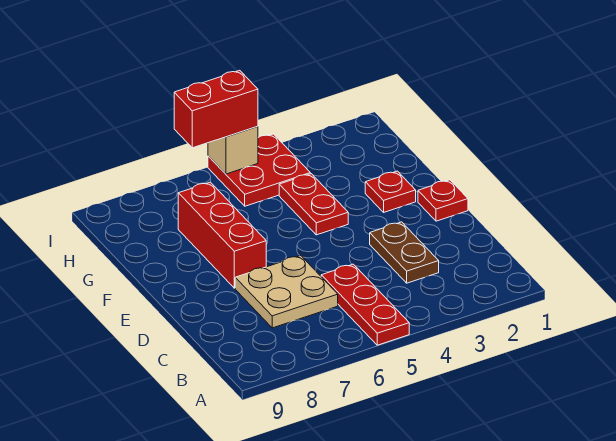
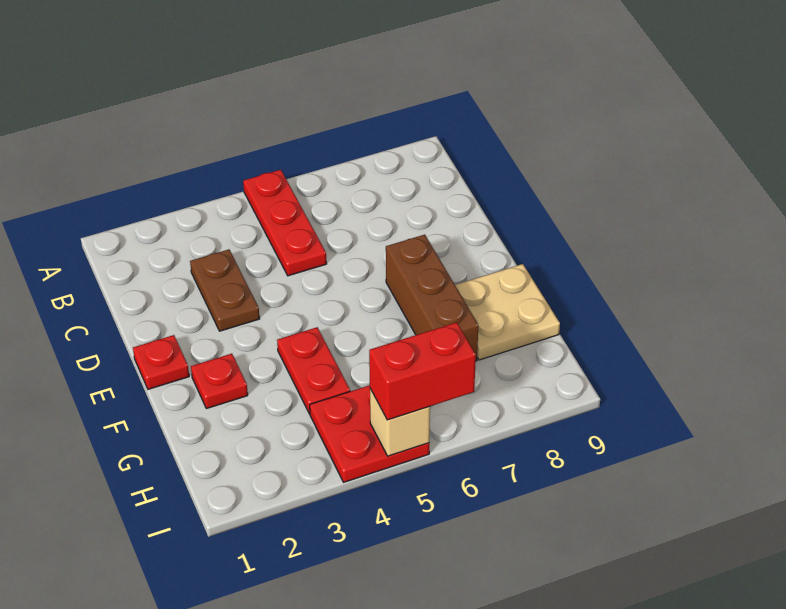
tan plate C6:D7 level 1 -> tan plate F8:G9 level 1
red brick E7:G7 level 1 -> brown brick E7:G7 level 1

